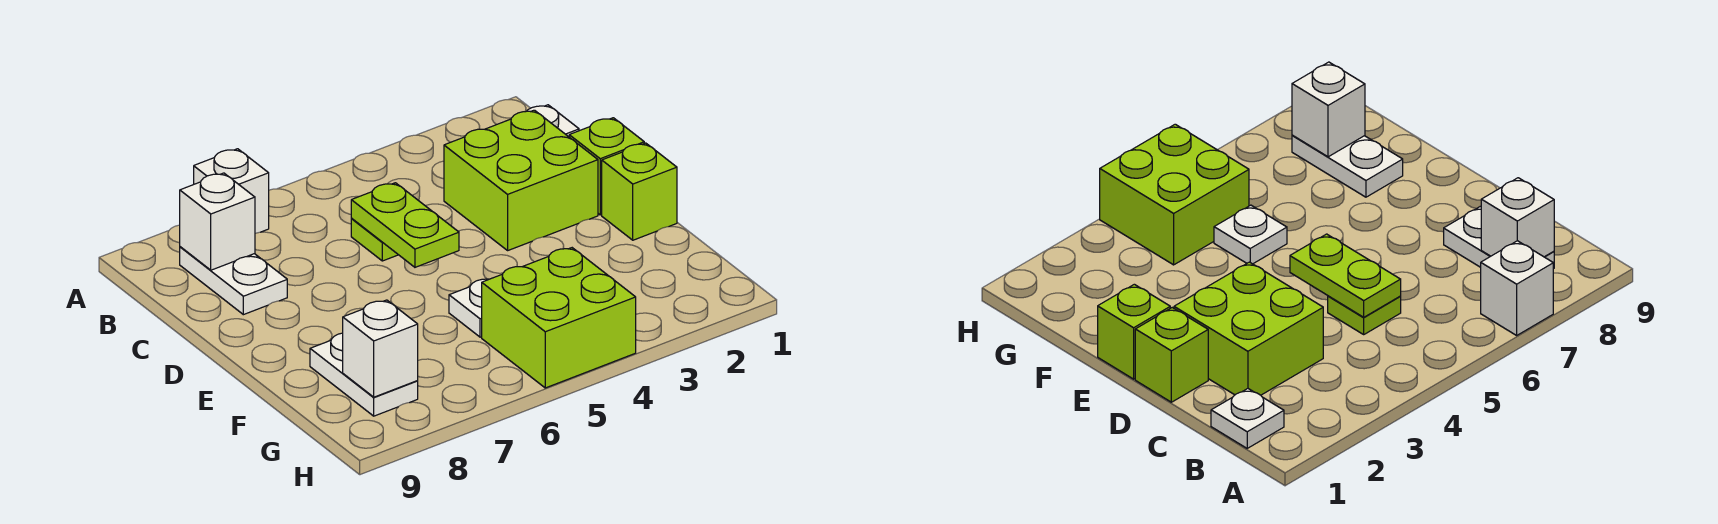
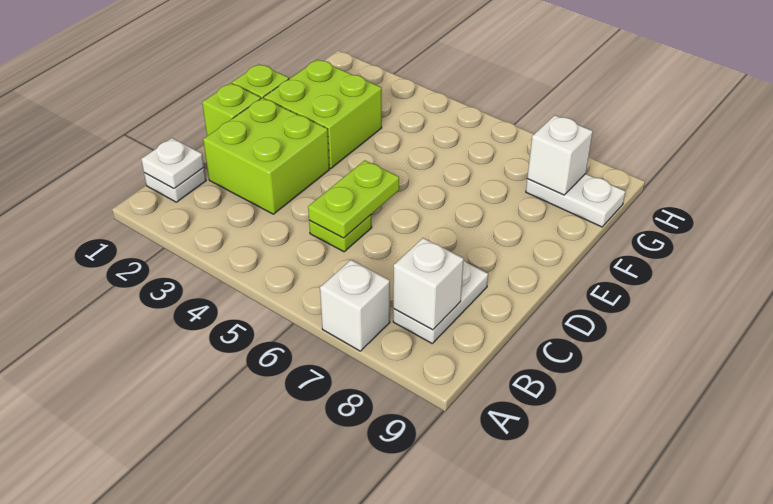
white plate F5 level 1 -> white plate B1 level 2
white plate F8:G8 level 1 -> white plate G8:G9 level 1
lime brick G4:H5 level 1 -> lime brick E2:F3 level 1

